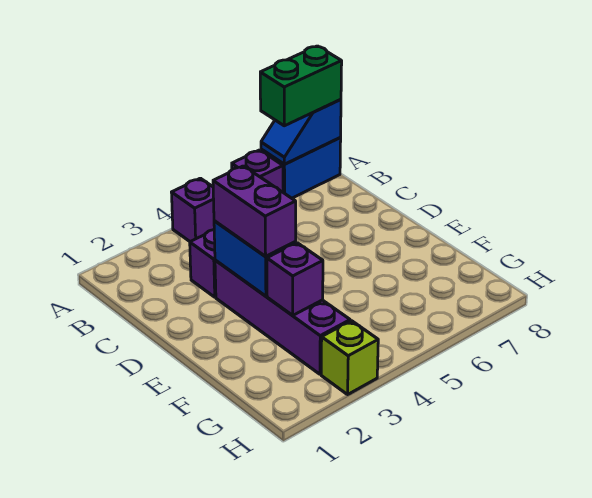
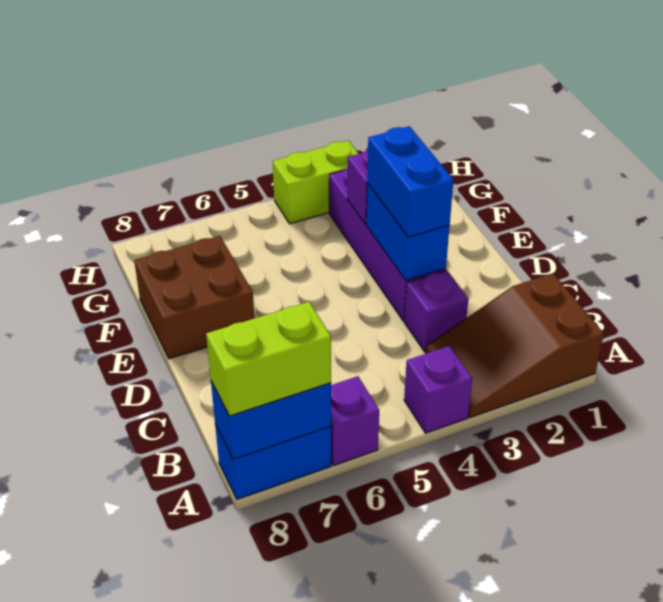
none -> brown slope A1:B3 level 1 top 1
blue slope A7:A8 level 2 top 8 -> blue brick A7:A8 level 2
green brick A7:A8 level 3 -> lime brick A7:A8 level 3
purple brick D3:E3 level 3 -> blue brick D3:E3 level 3
none -> brown brick E7:F8 level 1
lime brick H3 level 1 -> lime brick H3:H4 level 1

